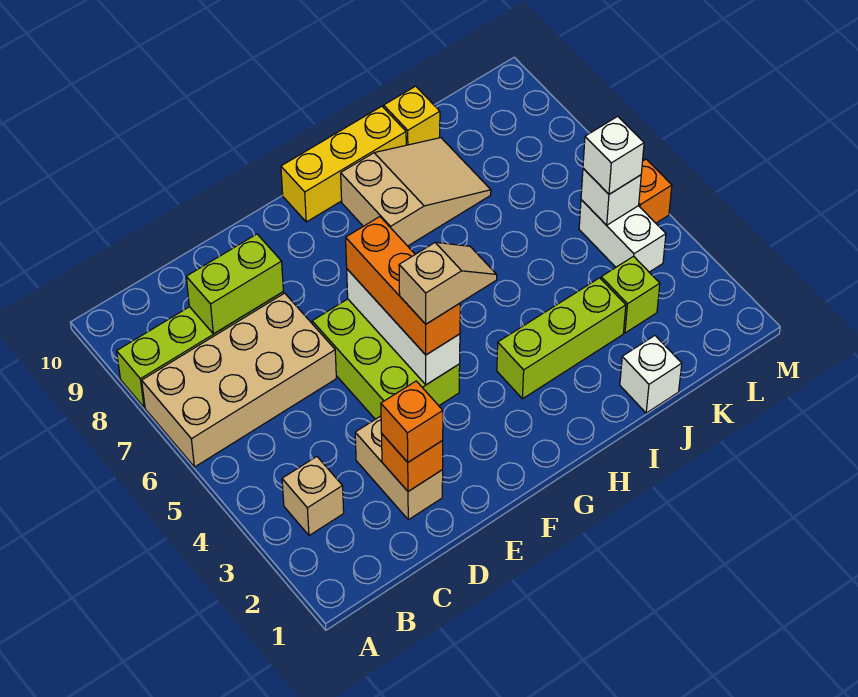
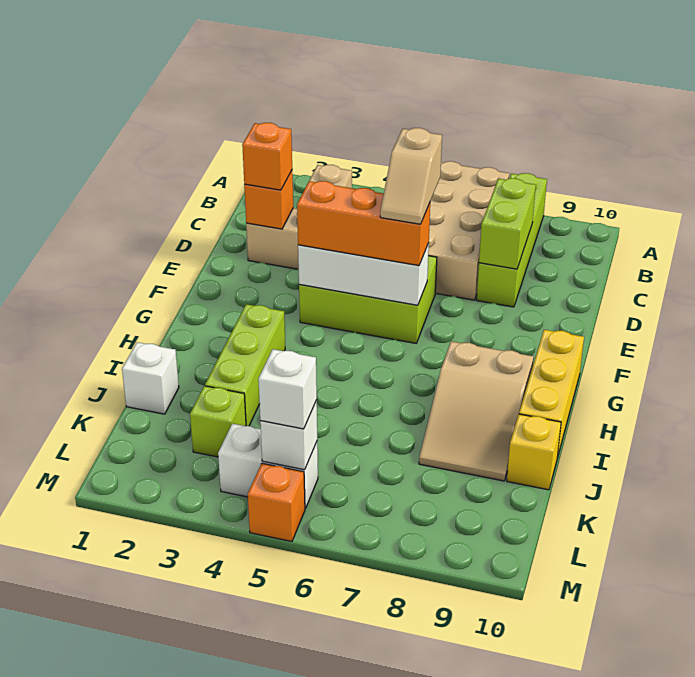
tan slope F4:G4 level 4 top F -> tan slope E6:F6 level 4 top E

